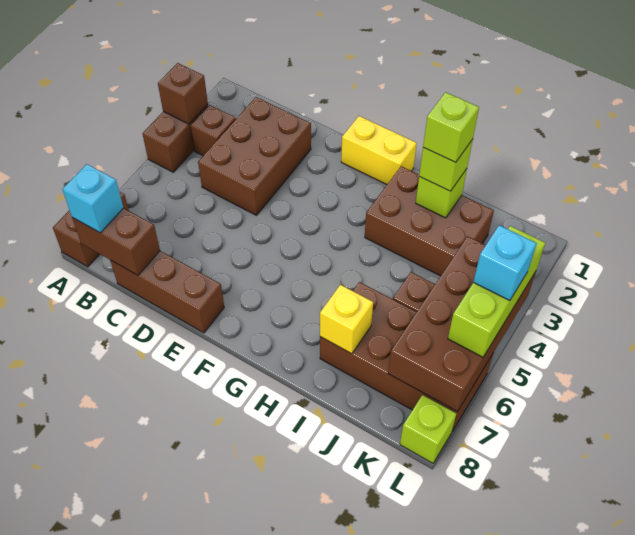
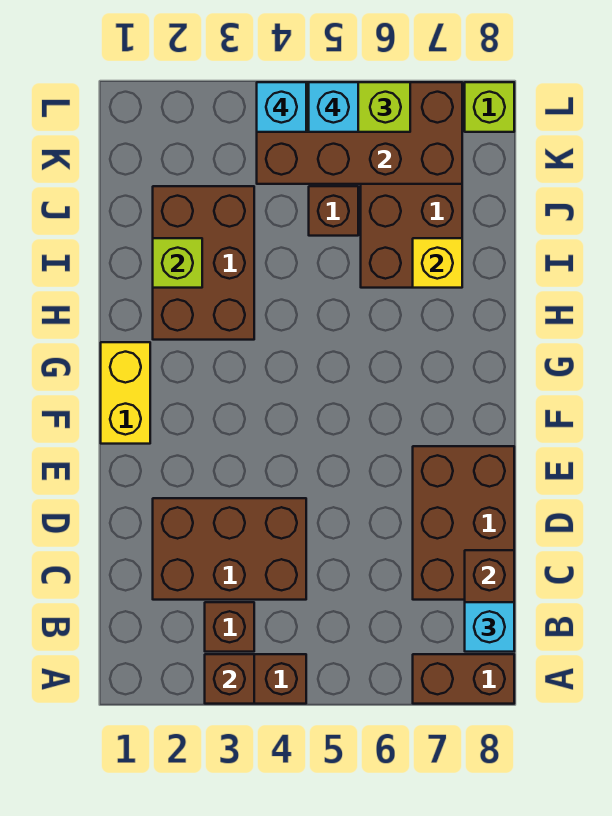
brown brick C8:E8 level 1 -> brown brick C7:E8 level 1
lime brick I2 level 3 -> none
lime brick I2 level 4 -> none
none -> cyan brick L4 level 4

